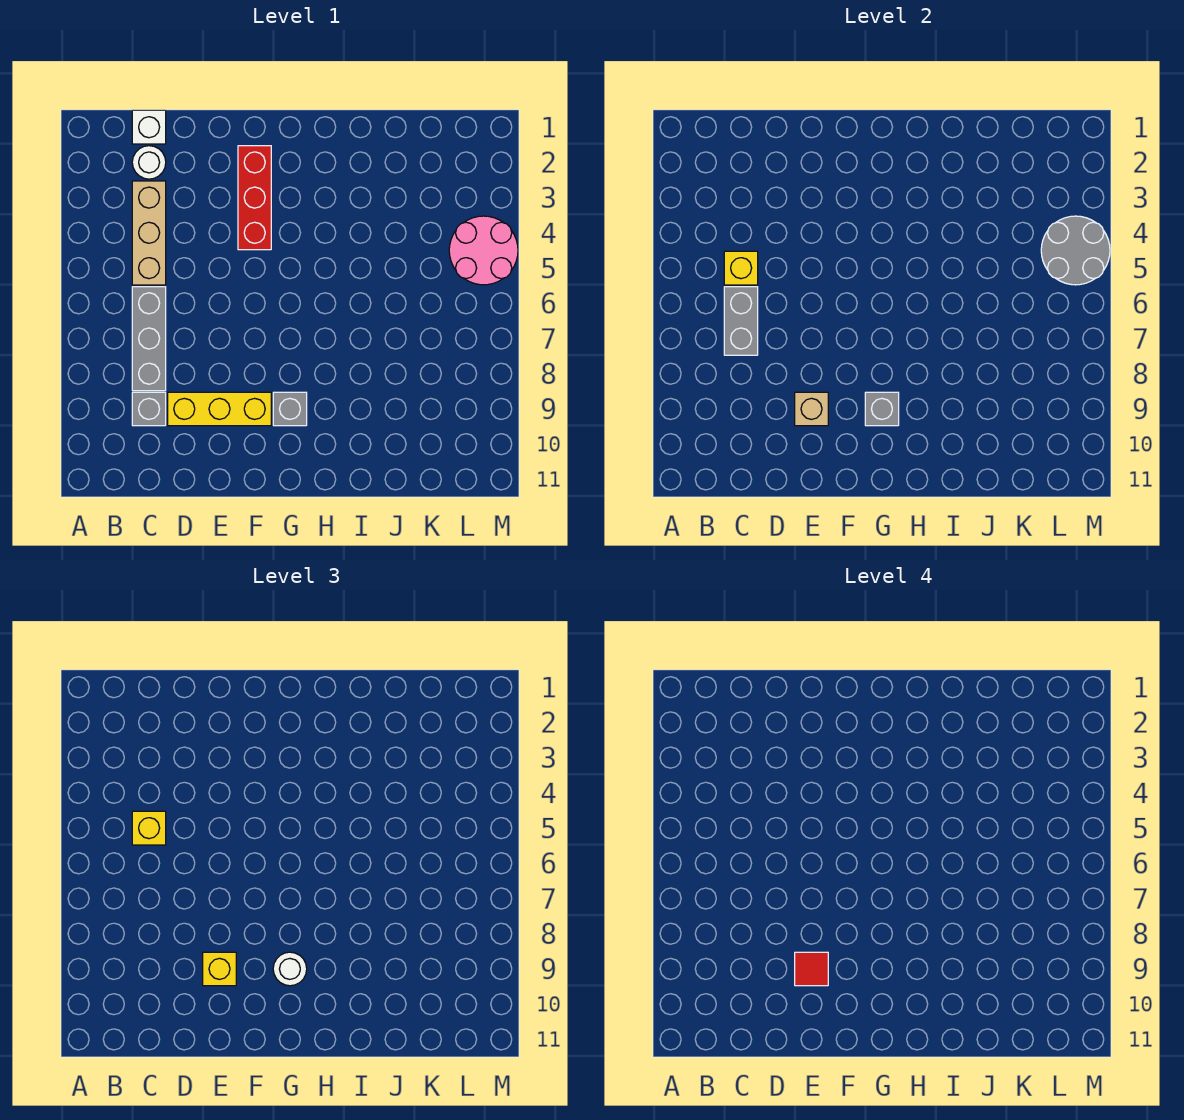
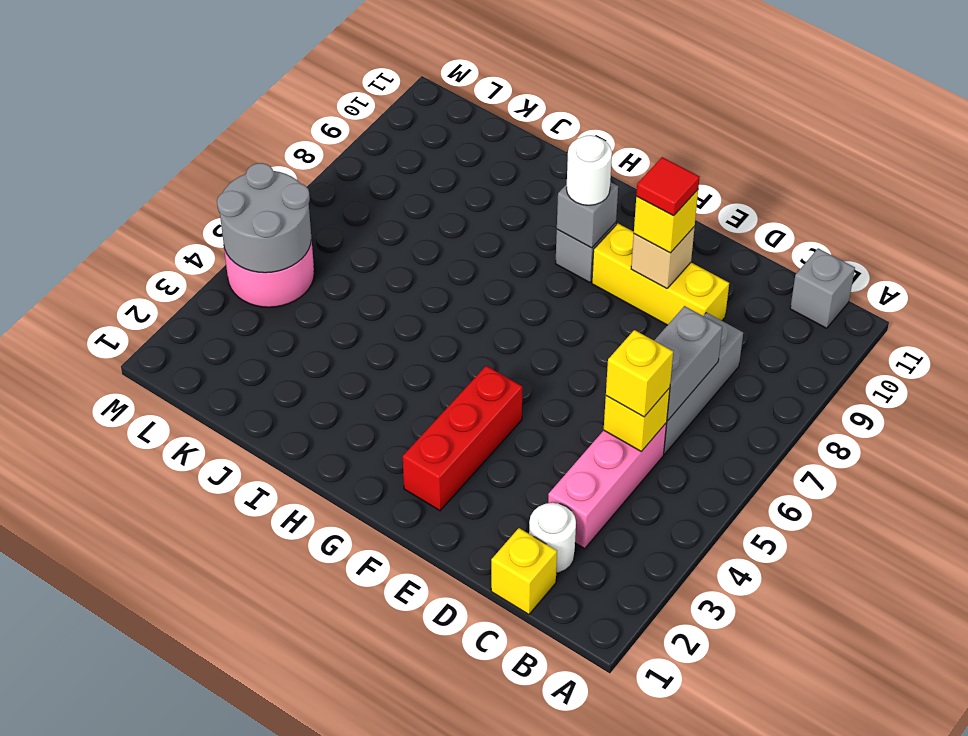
white brick C1 level 1 -> yellow brick C1 level 1
tan brick C3:C5 level 1 -> pink brick C3:C5 level 1
grey brick C9 level 1 -> grey brick B11 level 1

